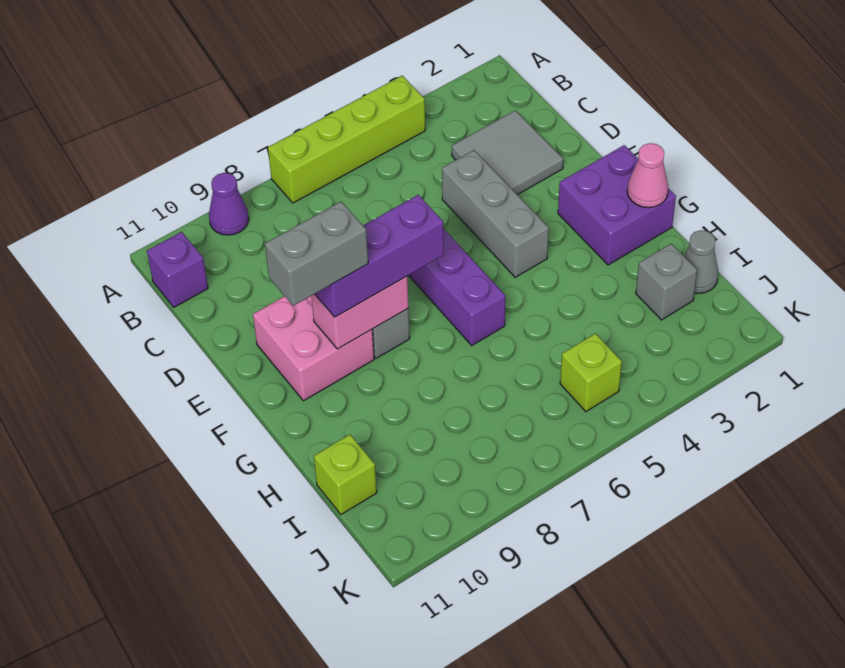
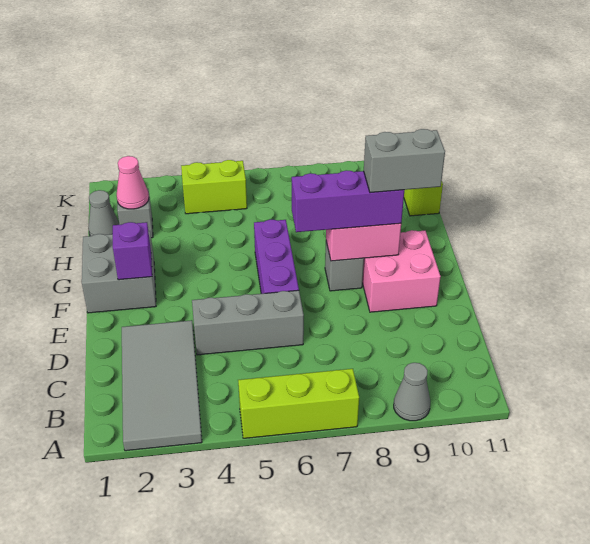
lime brick A4:A7 level 1 -> lime brick A5:A7 level 1
purple cone A9 level 1 -> grey cone A9 level 1
purple brick B11 level 1 -> purple brick F2 level 2
grey tile C2:D3 level 1 -> grey tile A2:D3 level 1
grey brick D4:F4 level 1 -> grey brick D4:D6 level 1
purple brick F1:G2 level 1 -> grey brick F1:G2 level 1
pink cone G1 level 2 -> pink cone I2 level 2
lime brick J5 level 1 -> lime brick J4:J5 level 1

